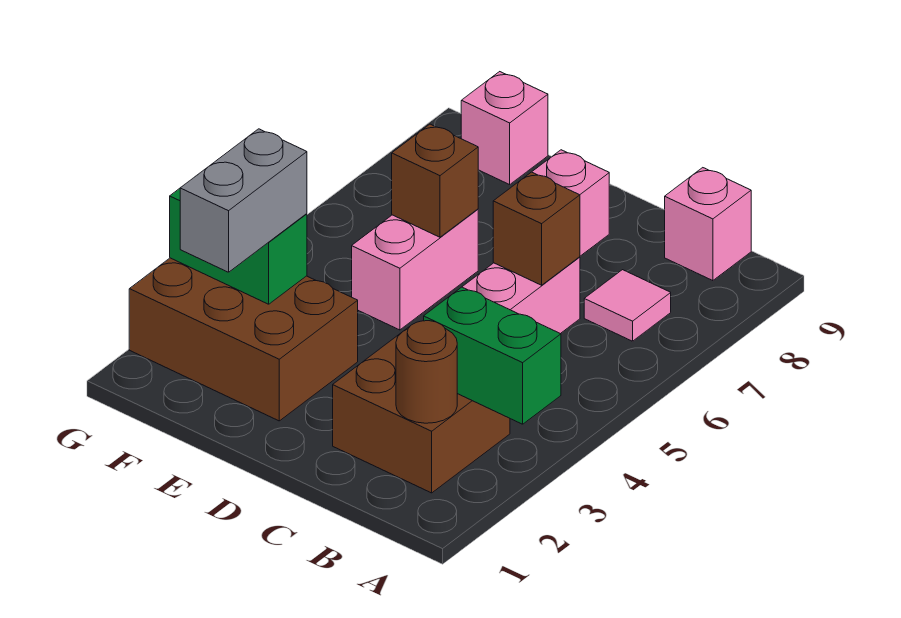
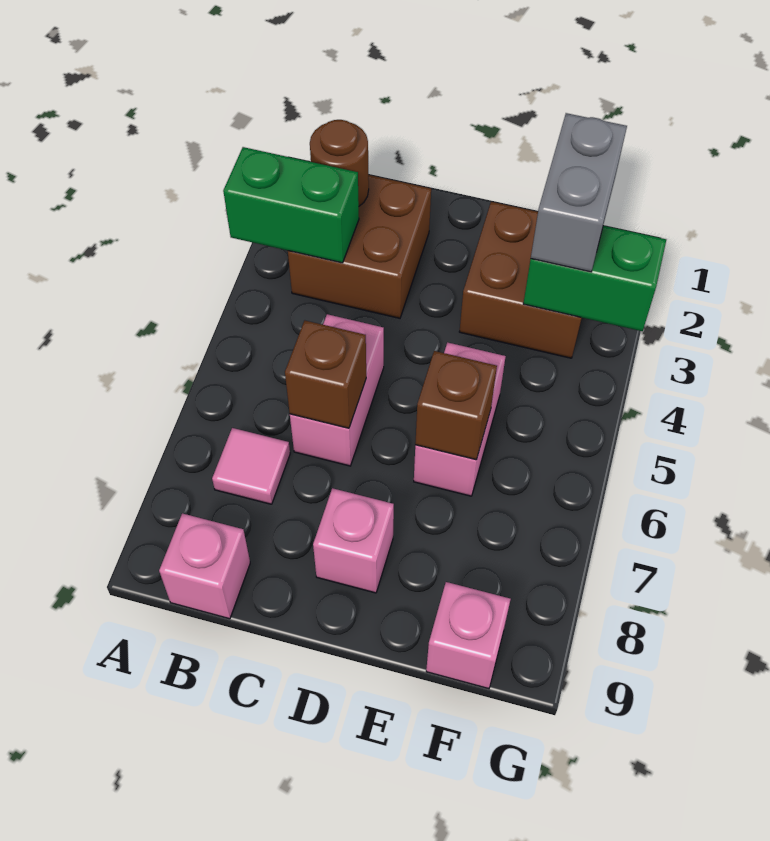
brown brick E2:G3 level 1 -> brown brick E2:F3 level 1

